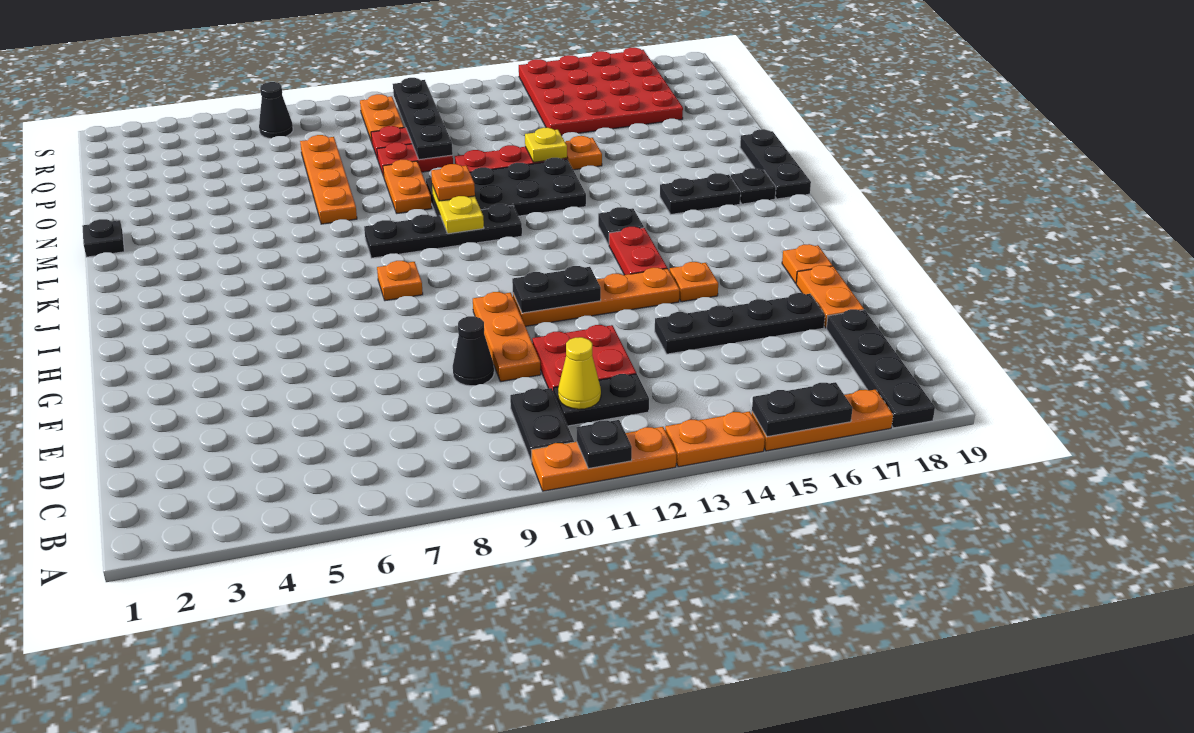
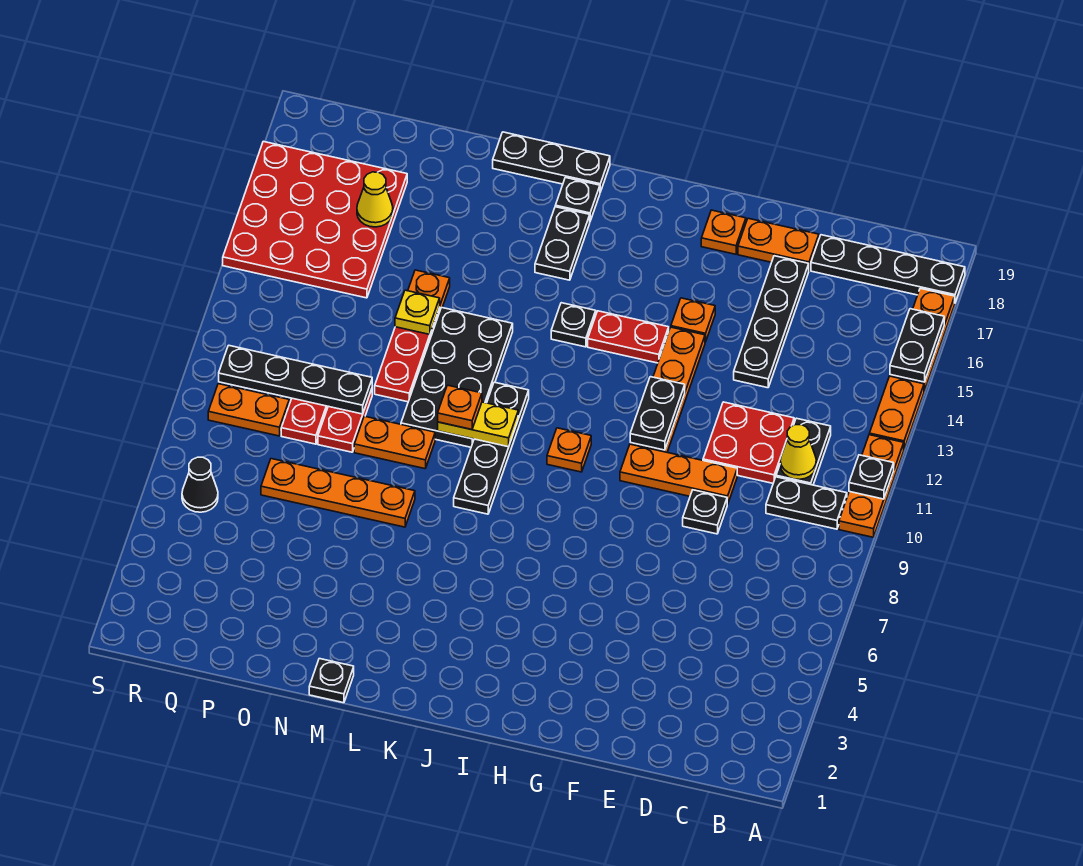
black cone E9 level 1 -> black plate E9 level 1
orange plate I8 level 1 -> orange plate I10 level 1
none -> yellow cone P16 level 2

